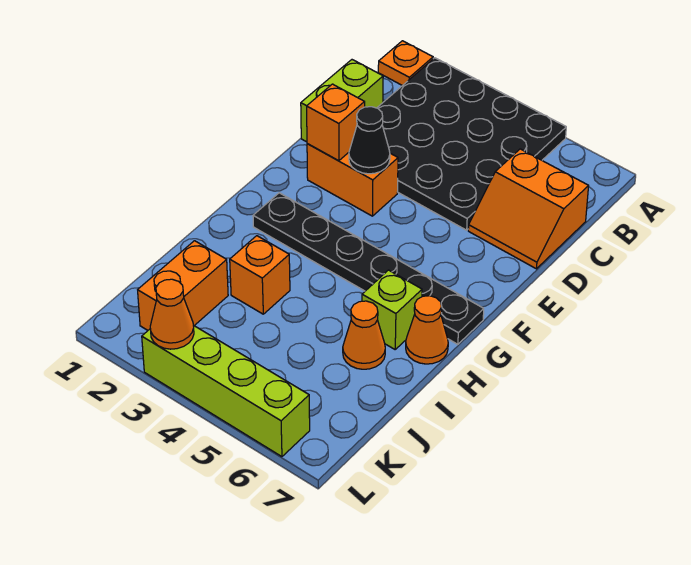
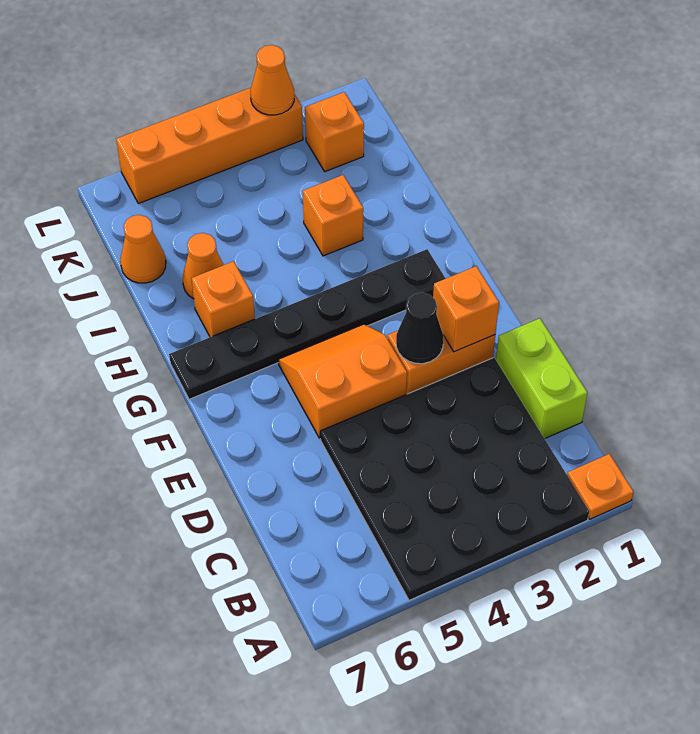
orange slope C6:D7 level 1 top C -> orange slope E4:F5 level 1 top E
lime brick H6 level 1 -> orange brick H6 level 1
orange cone H7 level 1 -> orange cone J7 level 1
orange brick J2:K2 level 1 -> orange brick K2 level 1
lime brick L3:L6 level 1 -> orange brick L3:L6 level 1

